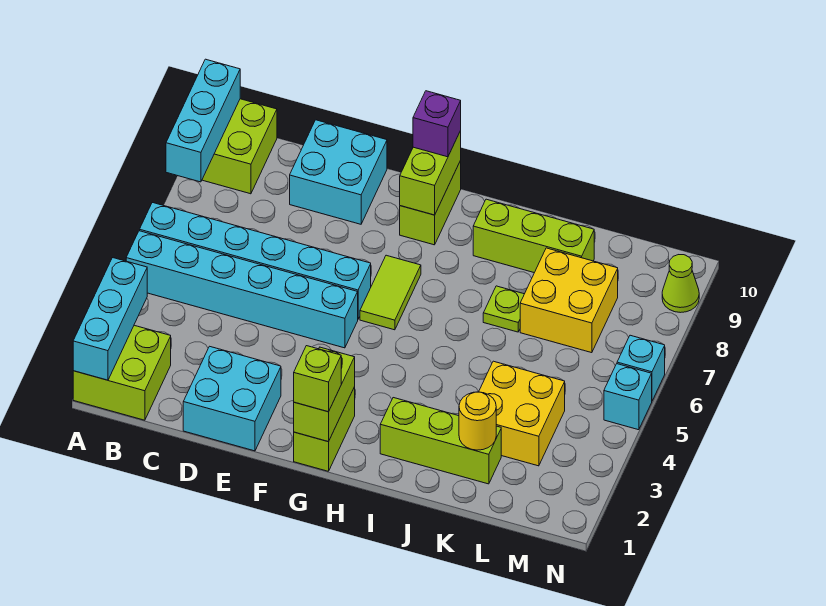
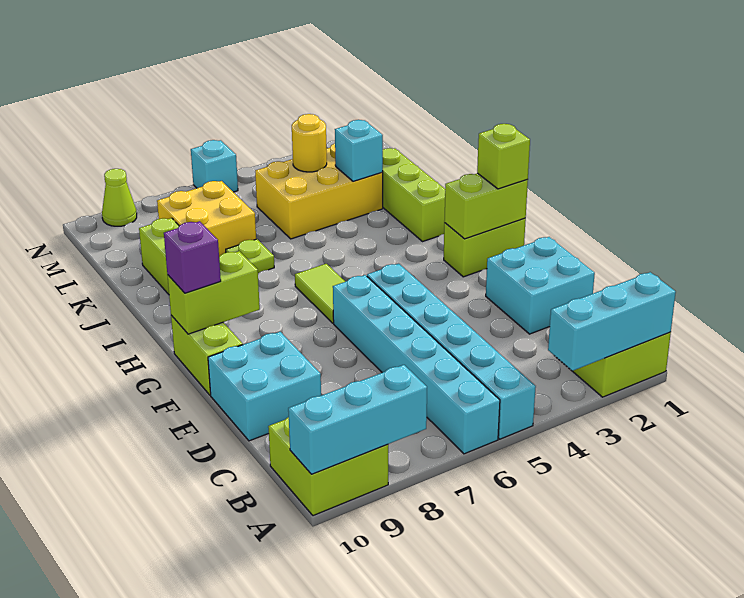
lime tile G6:G7 level 1 -> lime tile G6:H6 level 1
lime brick G9:G10 level 1 -> lime brick F10:G10 level 1
yellow round brick K2 level 2 -> yellow round brick L4 level 2
yellow brick K3:L4 level 1 -> yellow brick K3:L5 level 1
cyan brick N5 level 1 -> cyan brick K3 level 2

